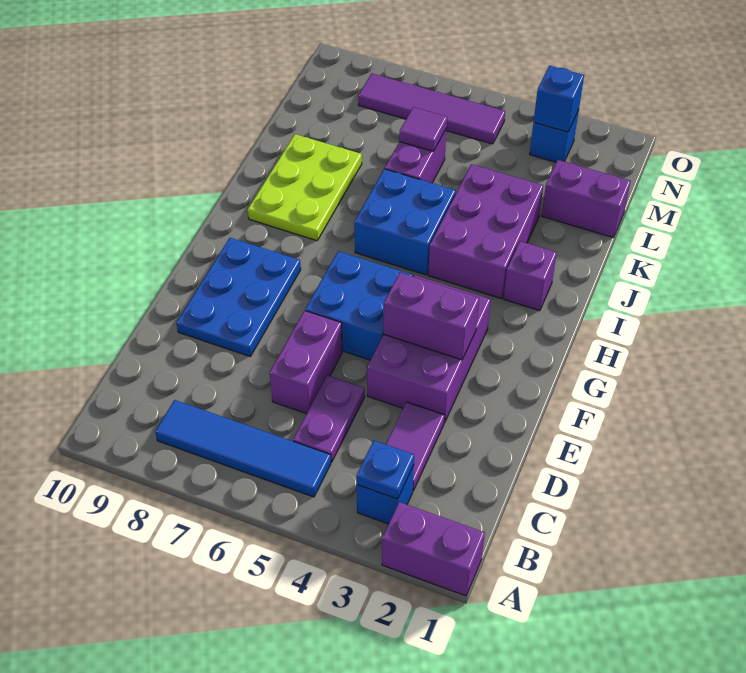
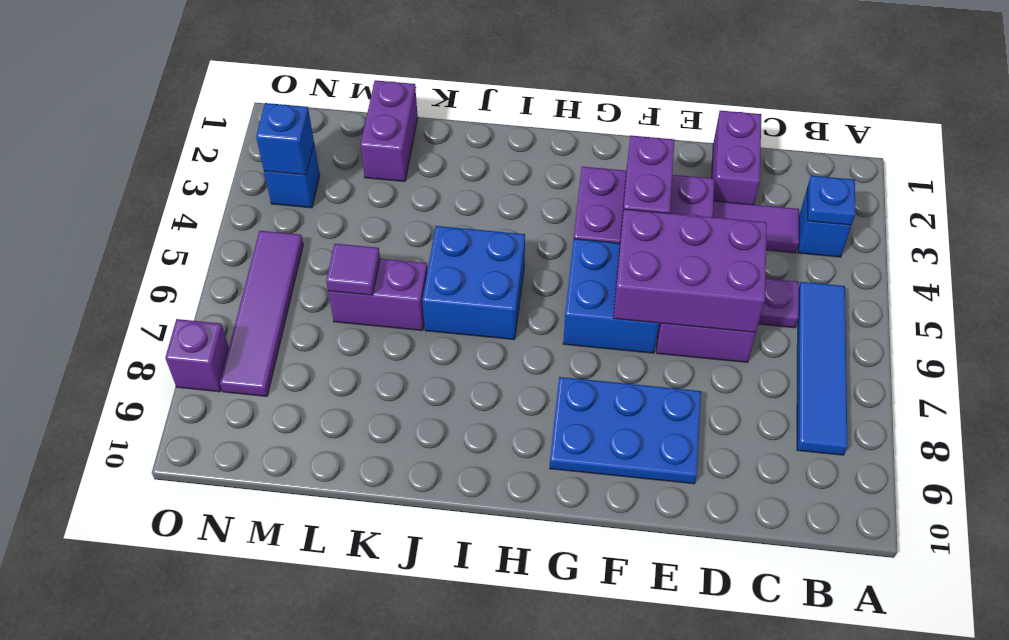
purple brick A1:A2 level 1 -> purple brick D1:D2 level 1
purple brick I2 level 1 -> purple brick O8 level 1
purple brick I3:K4 level 1 -> purple brick D5:F6 level 2
lime plate I8:K9 level 1 -> none

